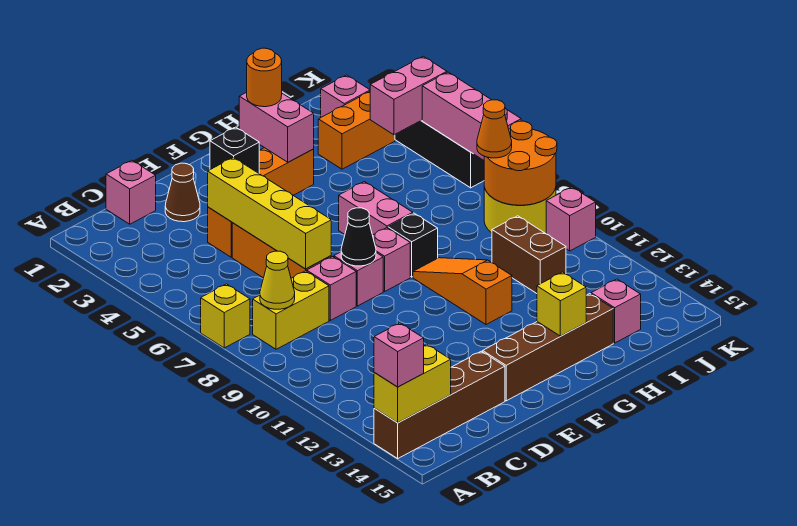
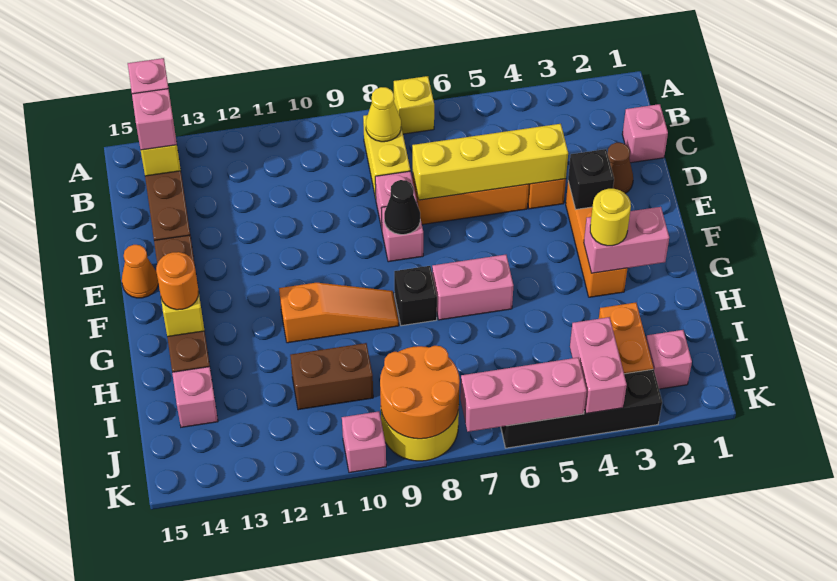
pink brick F8 level 1 -> pink brick B14 level 3
orange round brick G2 level 3 -> orange round brick G14 level 3
none -> yellow round brick G3 level 3
orange cone J8 level 3 -> orange cone E15 level 1

